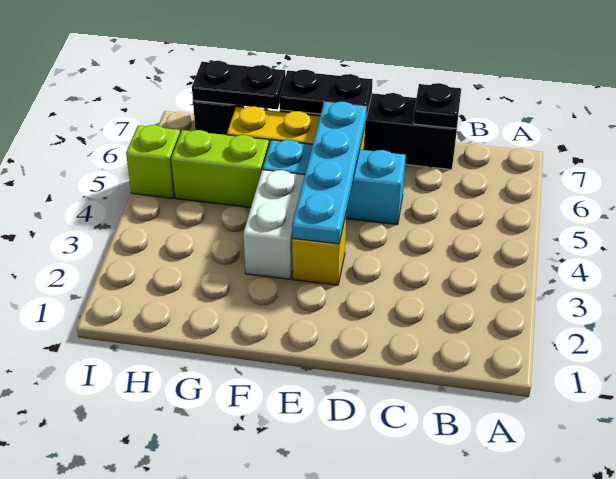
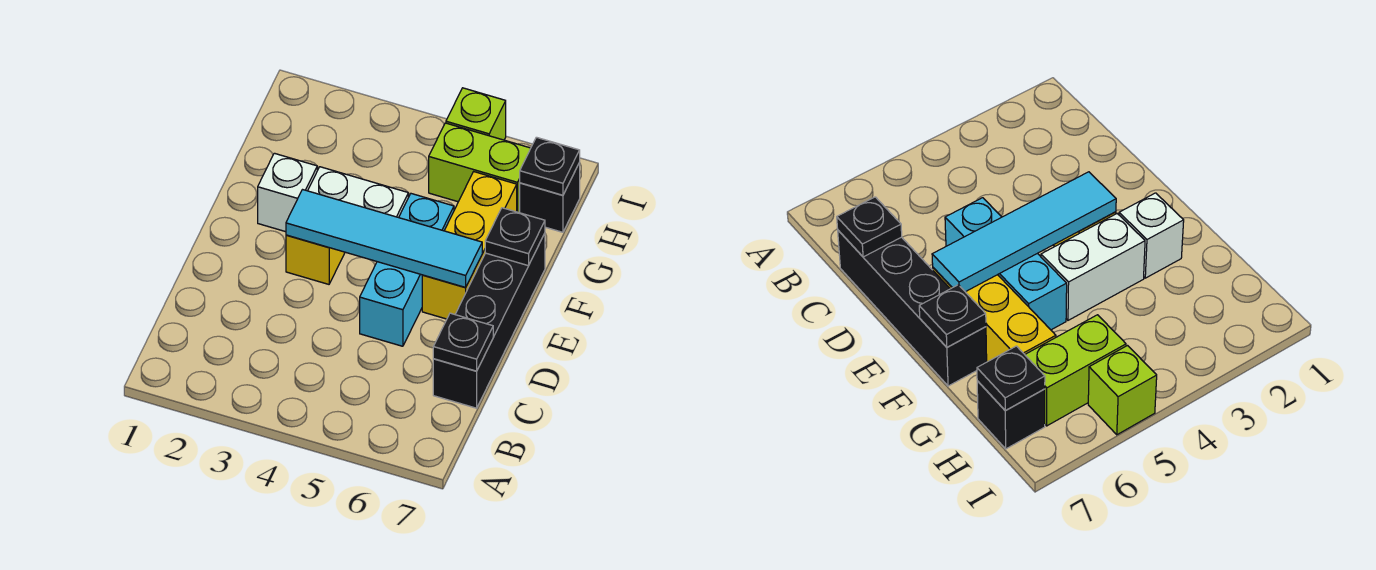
cyan plate E3:E6 level 2 -> cyan tile E3:E6 level 2
black plate E7:F7 level 2 -> black plate F7 level 2
none -> white brick F2 level 1
lime brick G5:H5 level 1 -> lime brick H5:H6 level 1
black plate G7:H7 level 2 -> black plate H7 level 2

